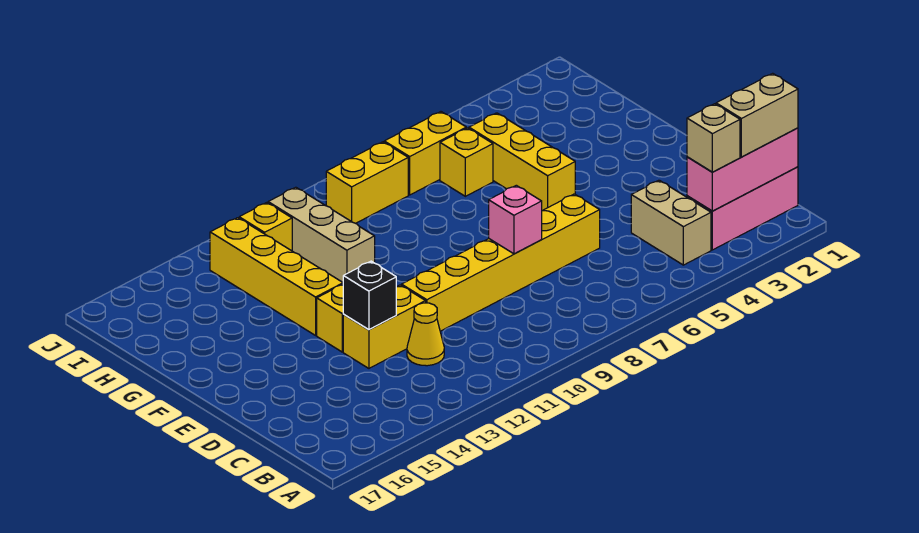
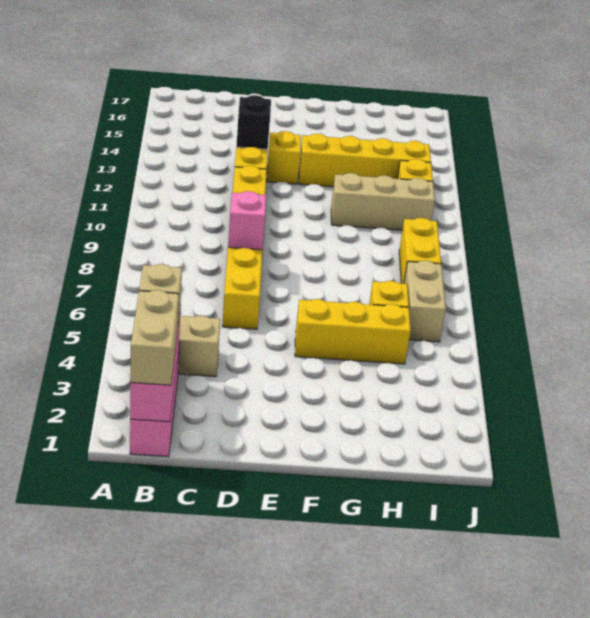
yellow cone C12 level 1 -> none
yellow brick I6:I7 level 1 -> tan brick I6:I7 level 1

